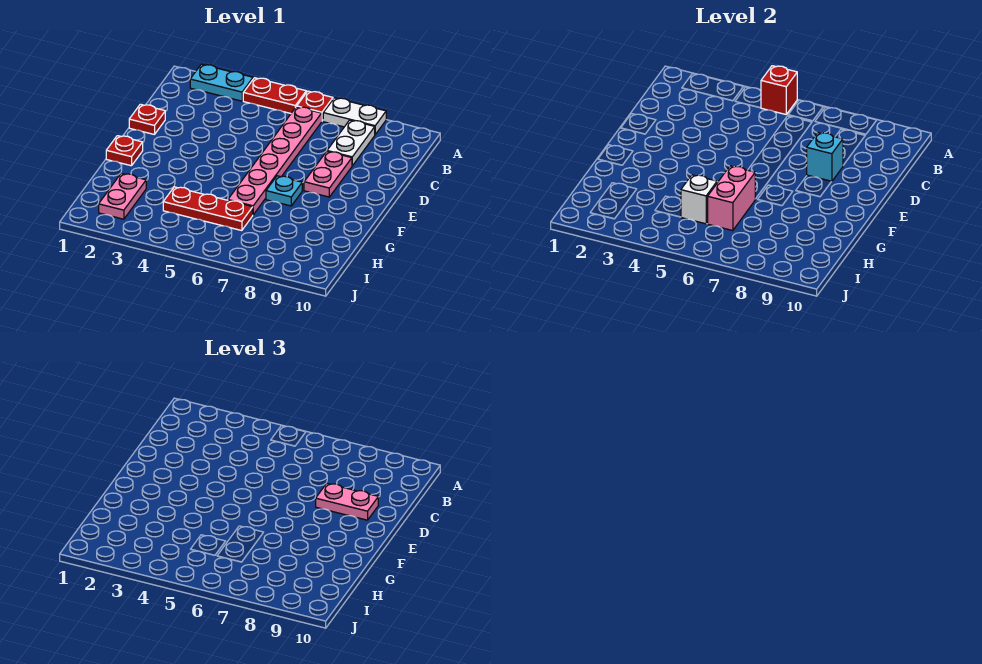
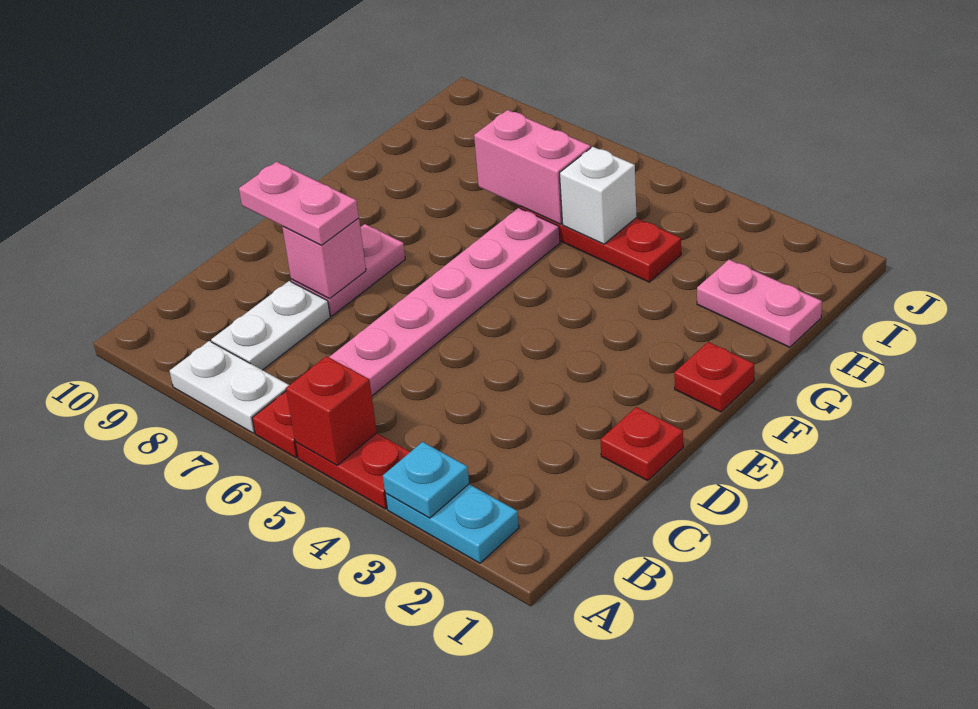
cyan brick D8 level 2 -> pink brick D8 level 2
cyan plate F7 level 1 -> cyan plate A3 level 2
pink brick G6:H6 level 2 -> pink brick H6:H7 level 2
pink plate H2:I2 level 1 -> pink plate H1:H2 level 1

